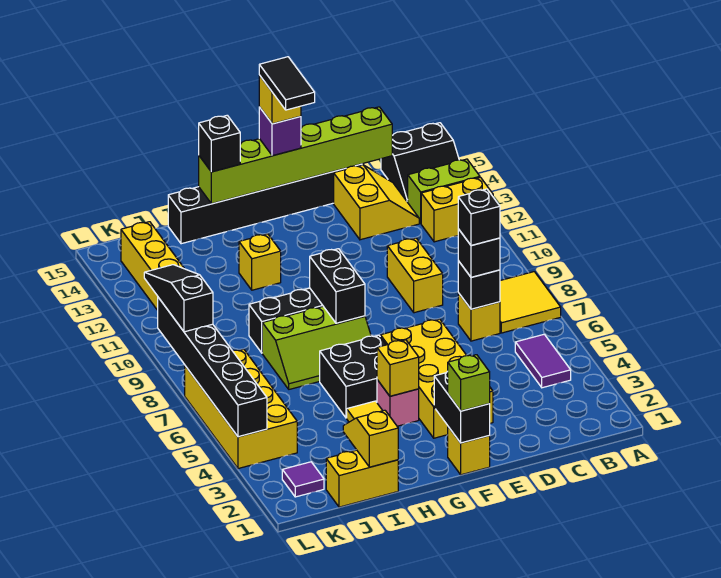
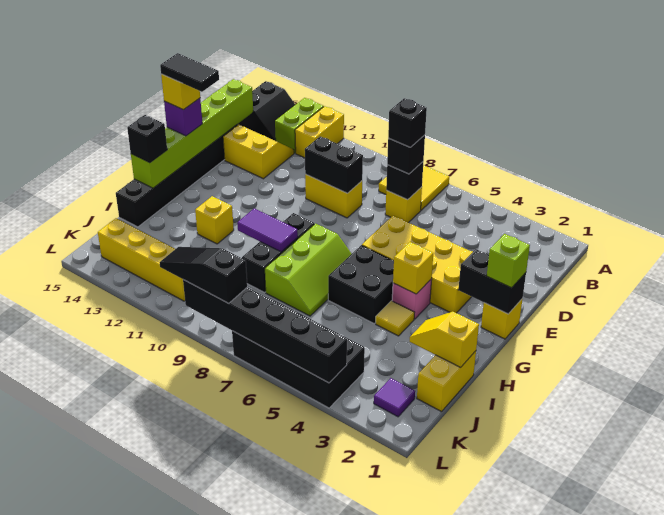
purple tile B4:B5 level 1 -> purple tile H9:H10 level 2
black brick G8:G9 level 2 -> black brick D9:D10 level 2
yellow brick K4:L7 level 1 -> black brick K4:L7 level 1

